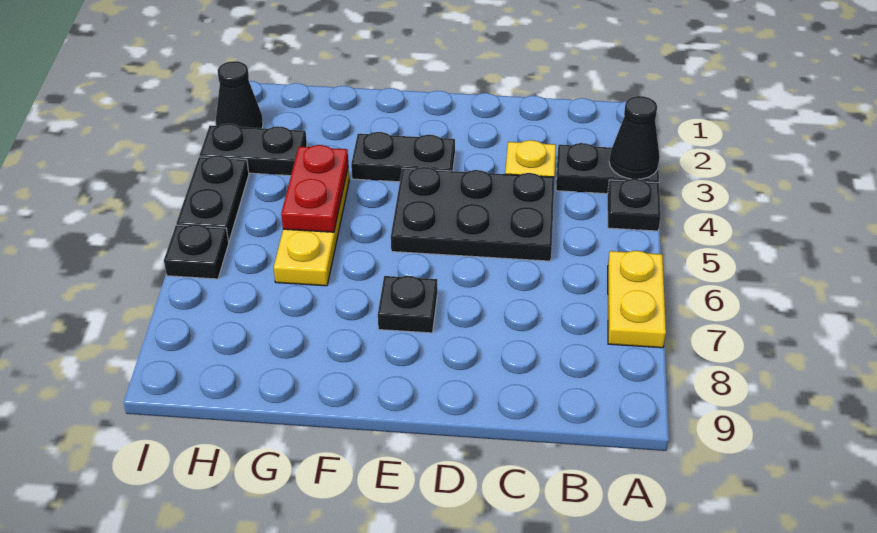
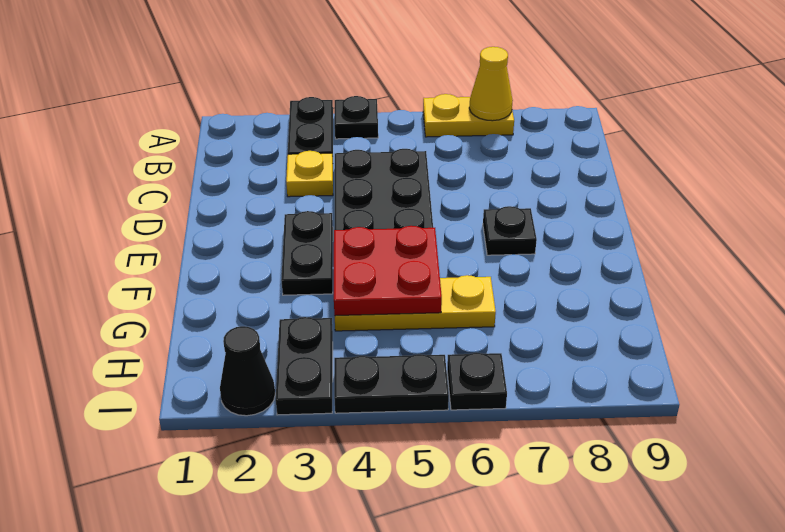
black cone A3 level 2 -> none
none -> yellow cone A7 level 2
red plate G4:G5 level 2 -> red plate F4:G5 level 2

